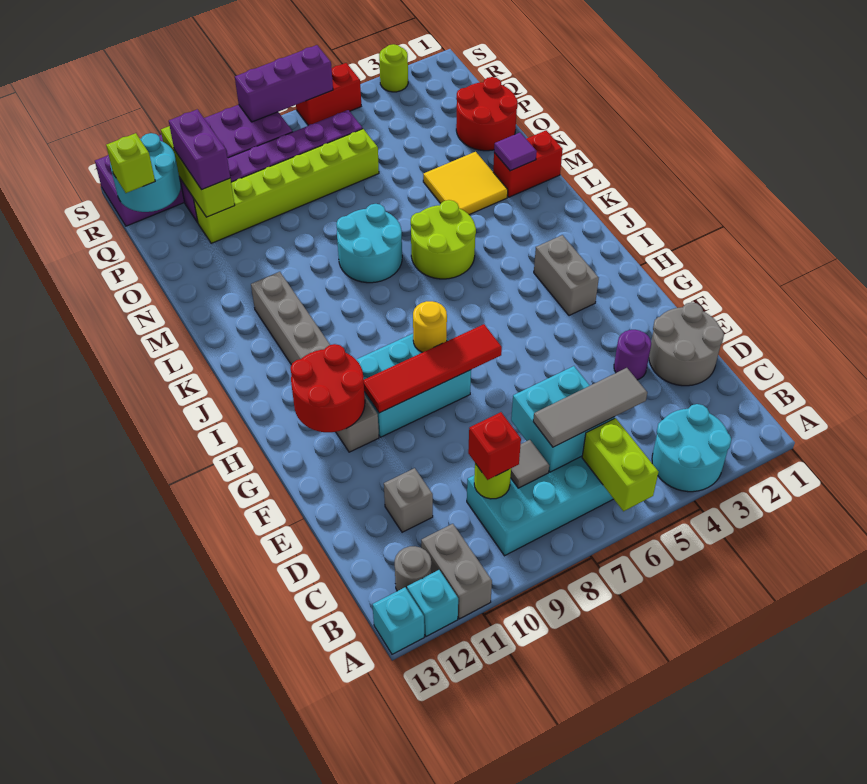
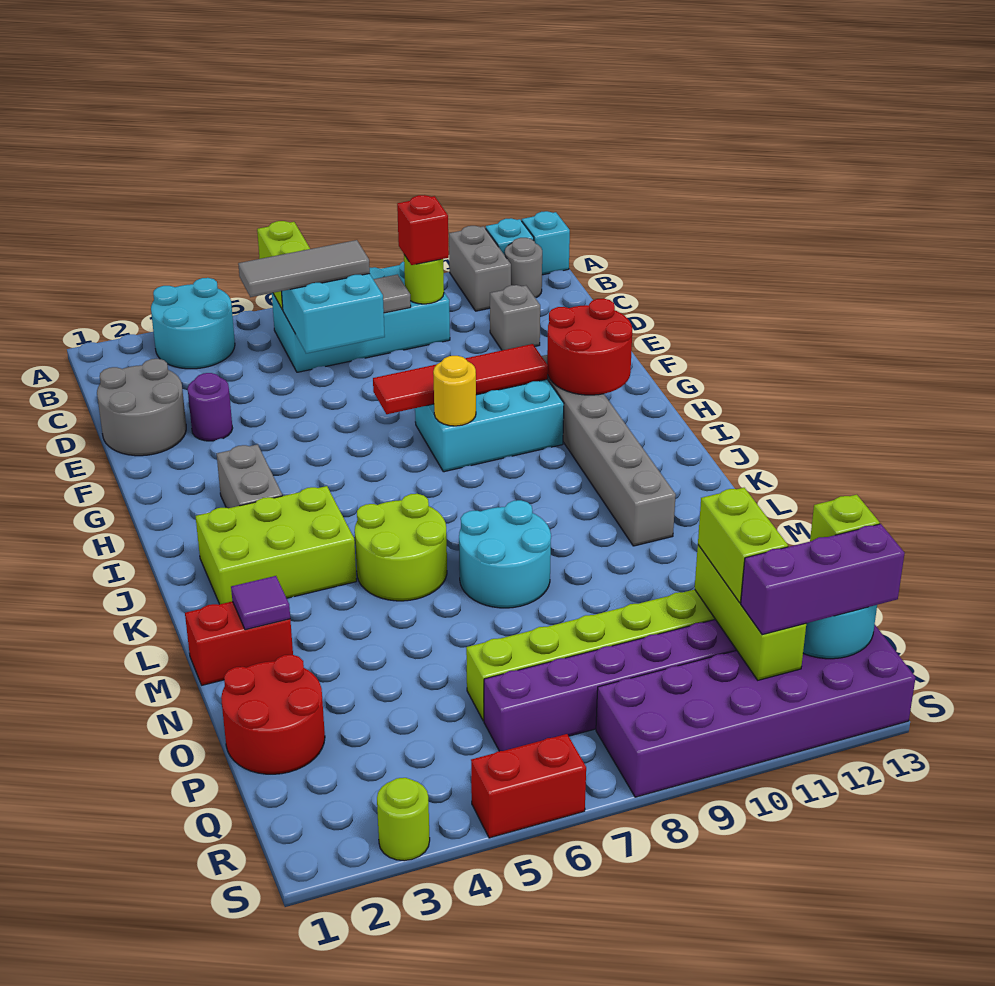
none -> lime brick J2:K4 level 1
yellow tile M3:N4 level 1 -> none
purple brick P11:Q11 level 3 -> lime brick P11:Q11 level 3
purple brick S6:S8 level 2 -> purple brick R11:R13 level 3

